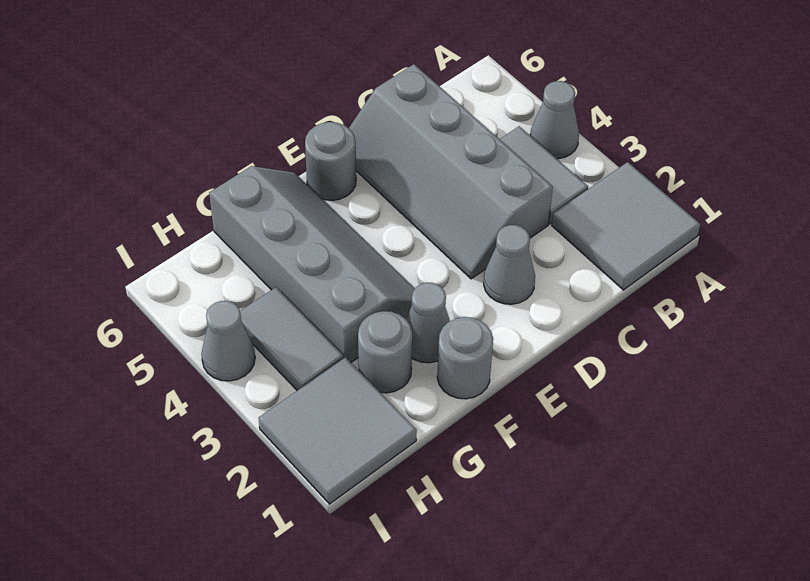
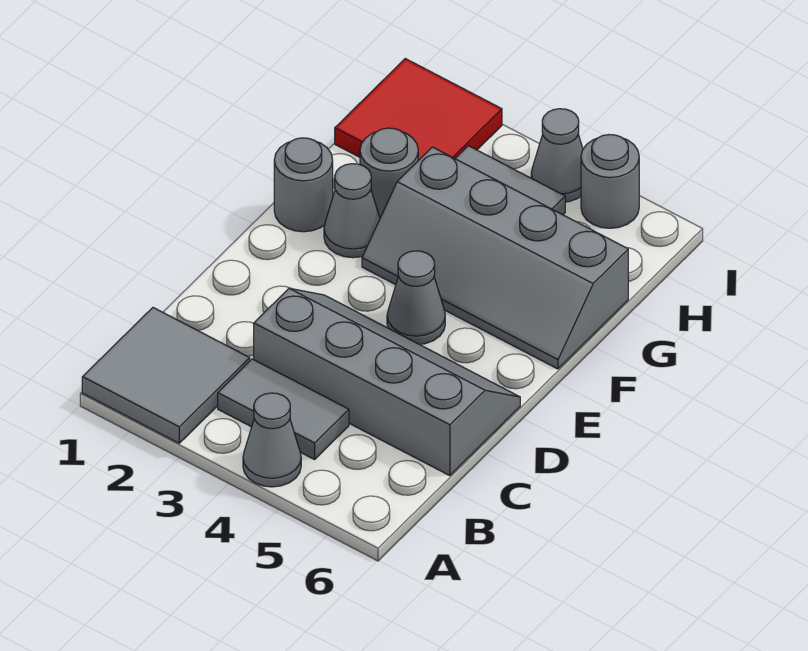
grey cone D2 level 1 -> grey cone E4 level 1
grey round brick E6 level 1 -> grey round brick I5 level 1
grey tile H1:I2 level 1 -> red tile H1:I2 level 1

